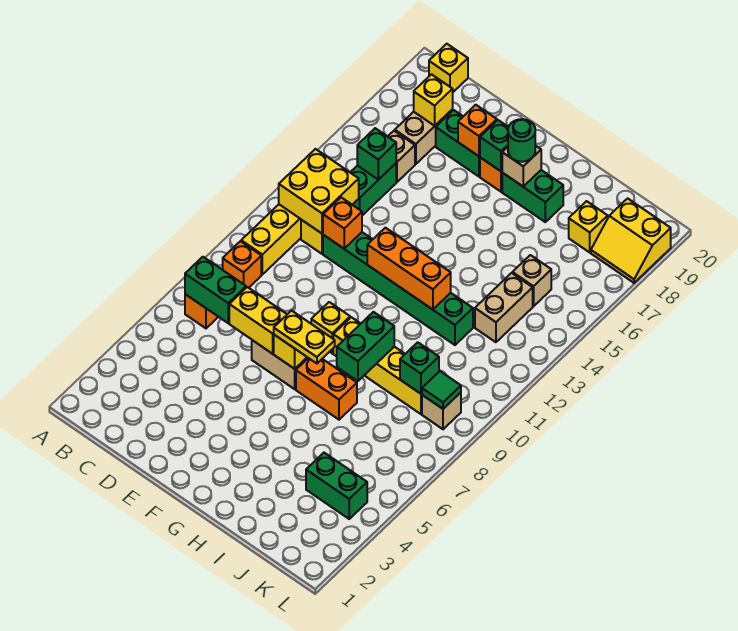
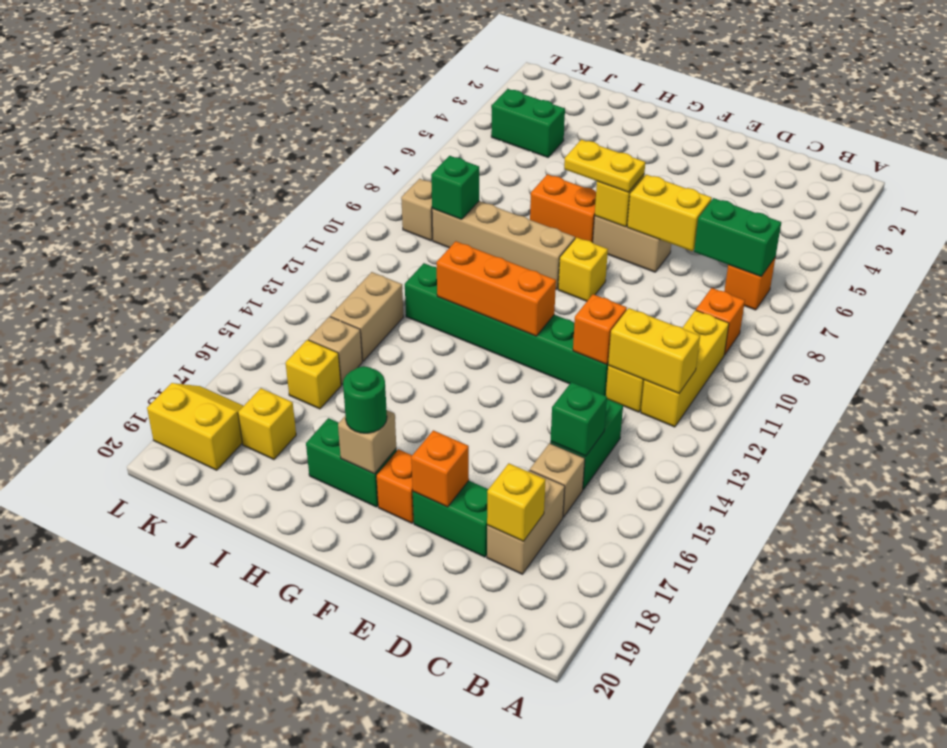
yellow brick B12:C13 level 2 -> yellow brick B12:C12 level 2
yellow brick B20 level 1 -> yellow brick J16 level 1
green brick F18 level 2 -> none
yellow brick G9:J9 level 1 -> tan brick G9:J9 level 1
green brick H8:H9 level 2 -> none
green tile K9 level 2 -> none

